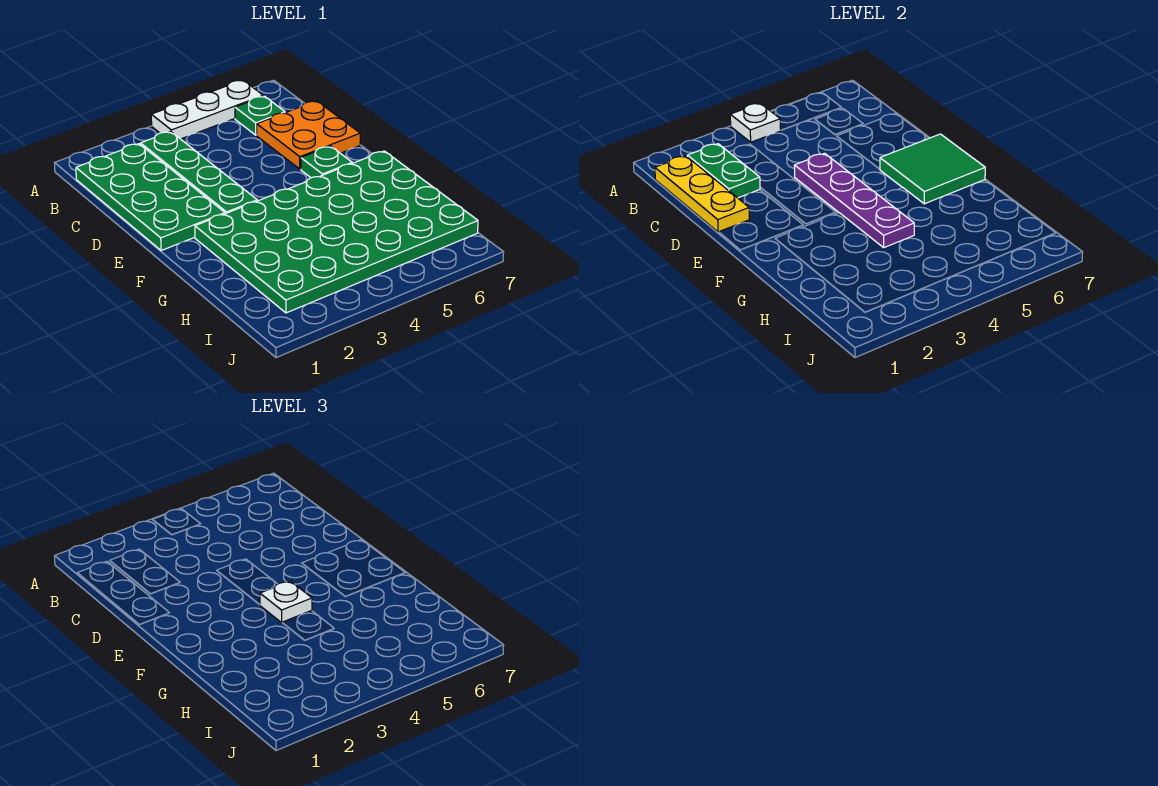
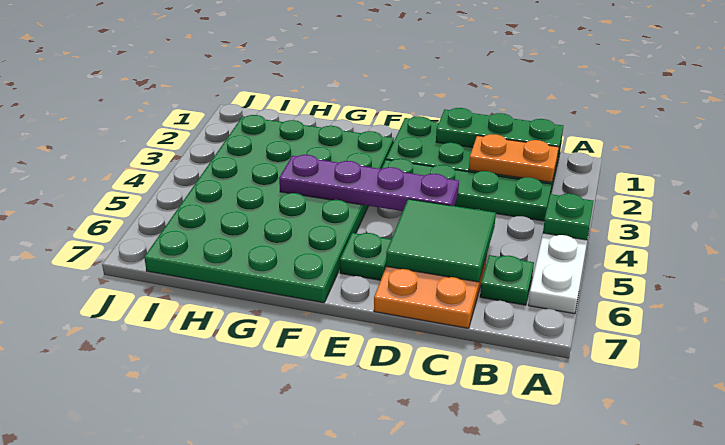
white plate A4 level 2 -> green plate A4 level 2
yellow plate B1:D1 level 2 -> green plate B1:D1 level 2
green plate B2:C2 level 2 -> orange plate B2:C2 level 2
green tile E6:F7 level 2 -> green tile C5:D6 level 2
white plate F4 level 3 -> none

